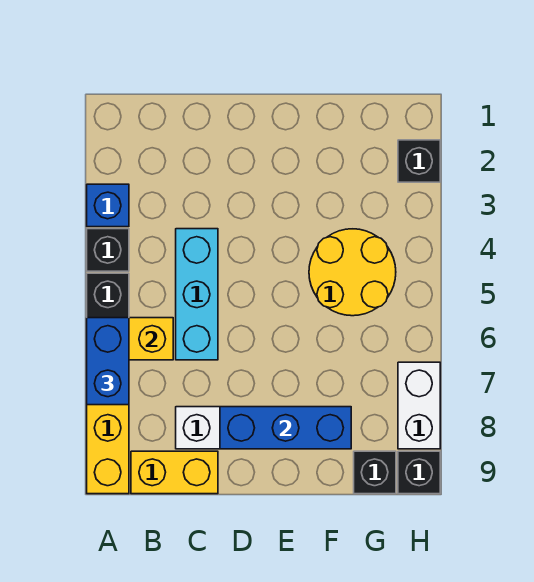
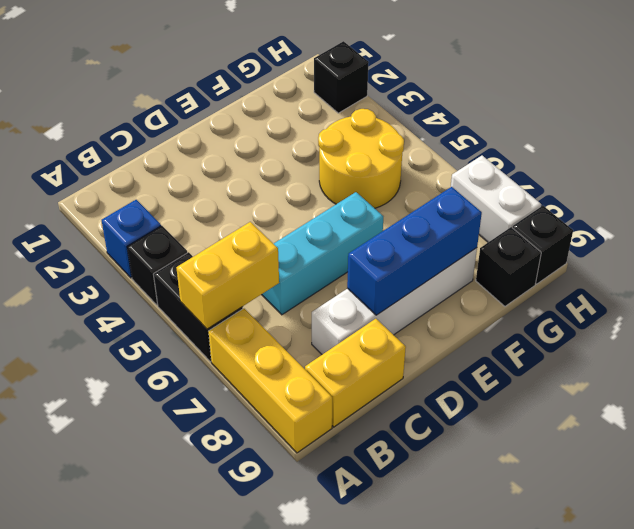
blue brick A6:A7 level 3 -> none
cyan brick C4:C6 level 1 -> cyan brick C6:E6 level 1

